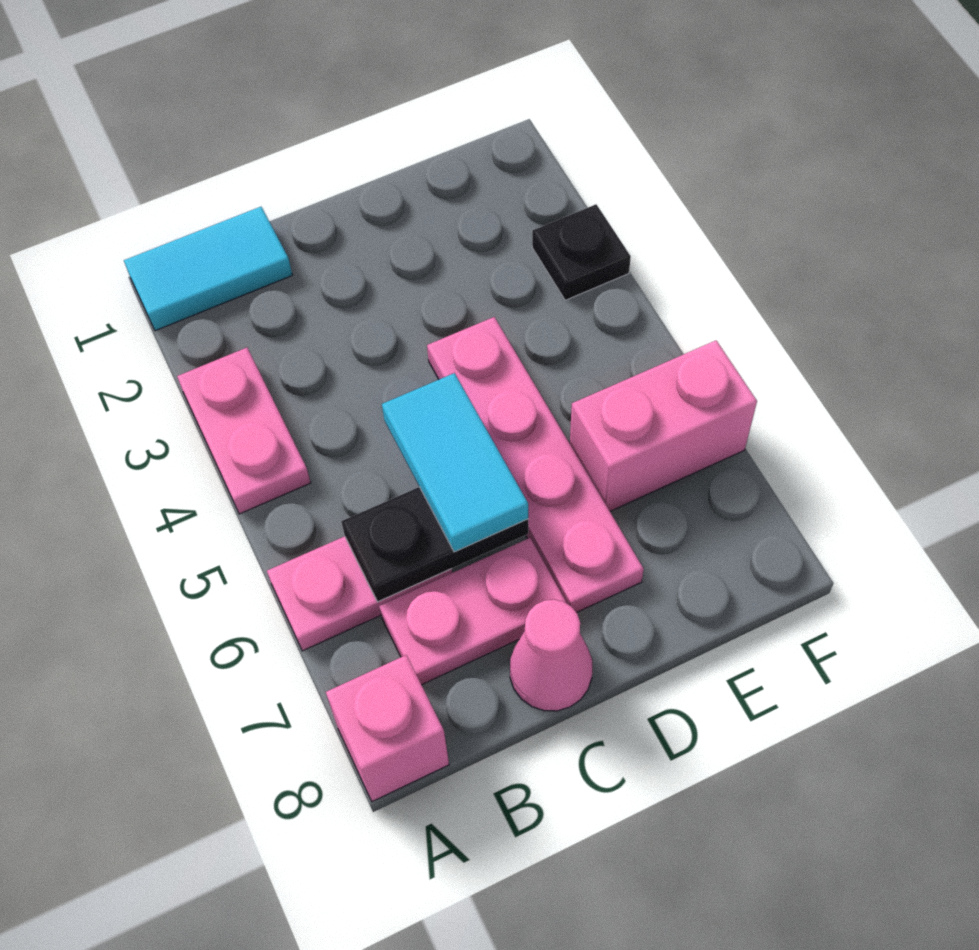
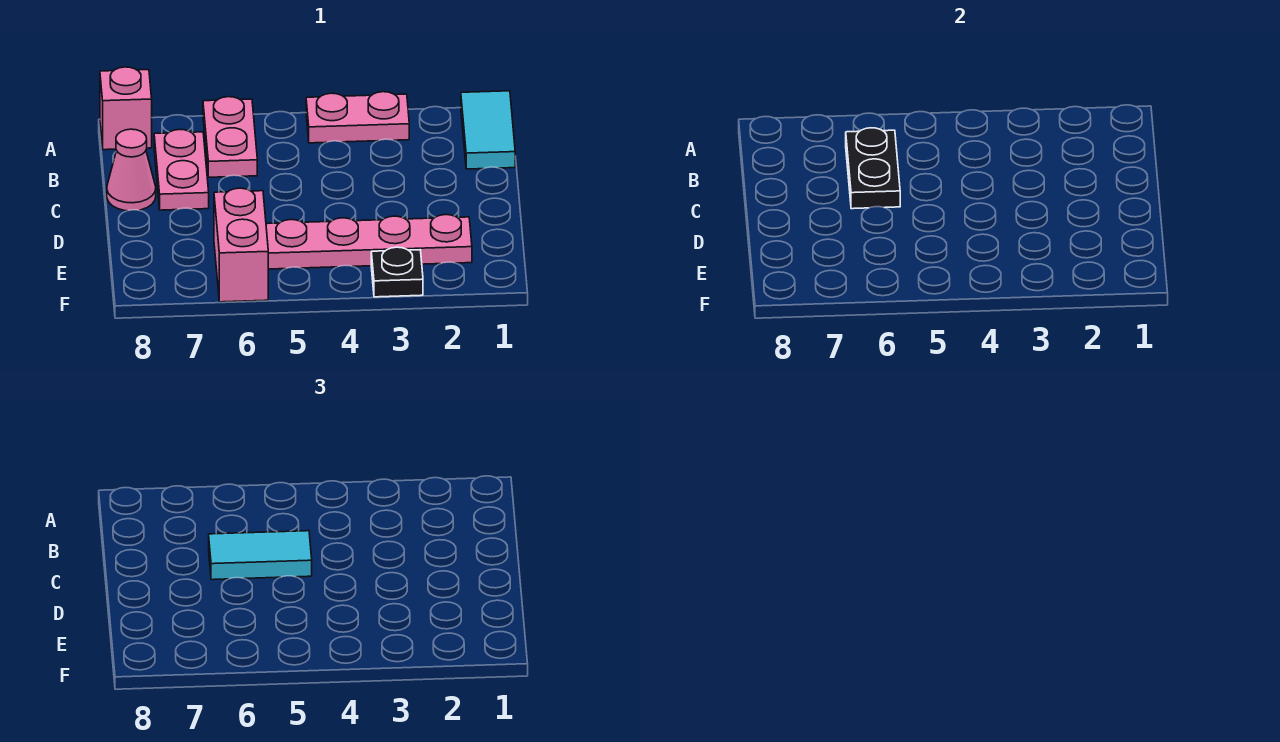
pink plate D4:D7 level 1 -> pink plate E2:E5 level 1

